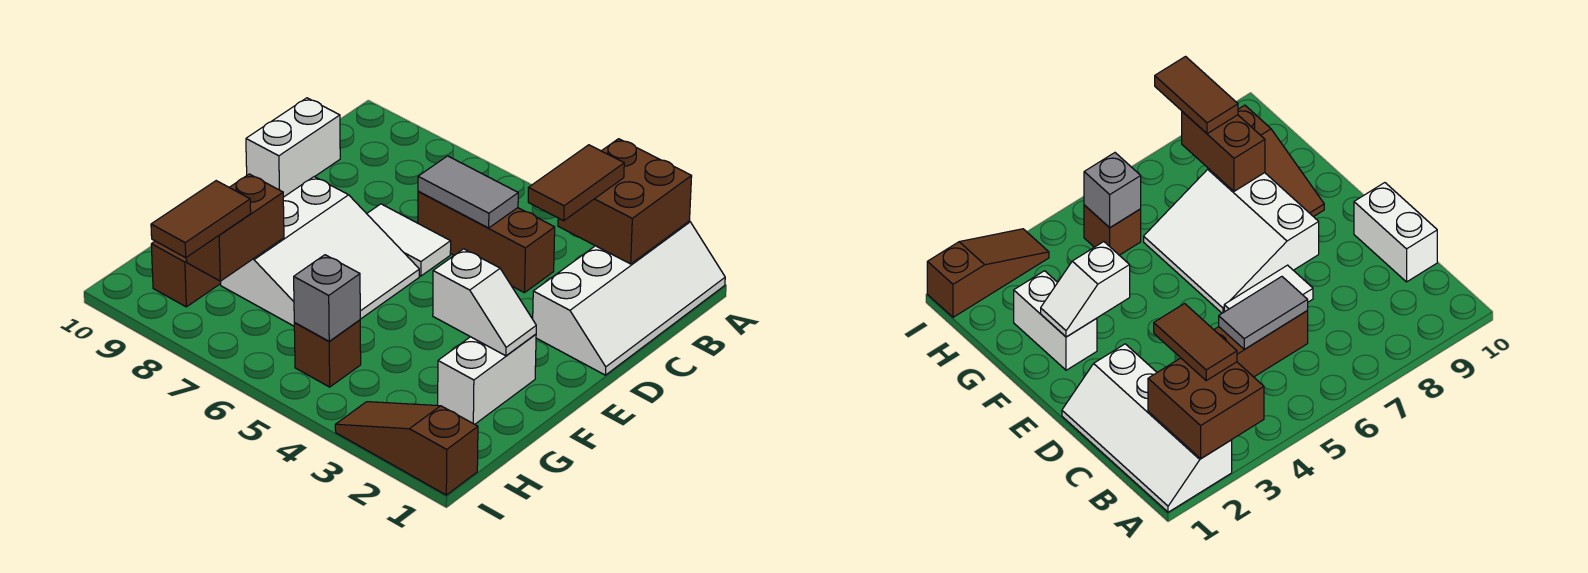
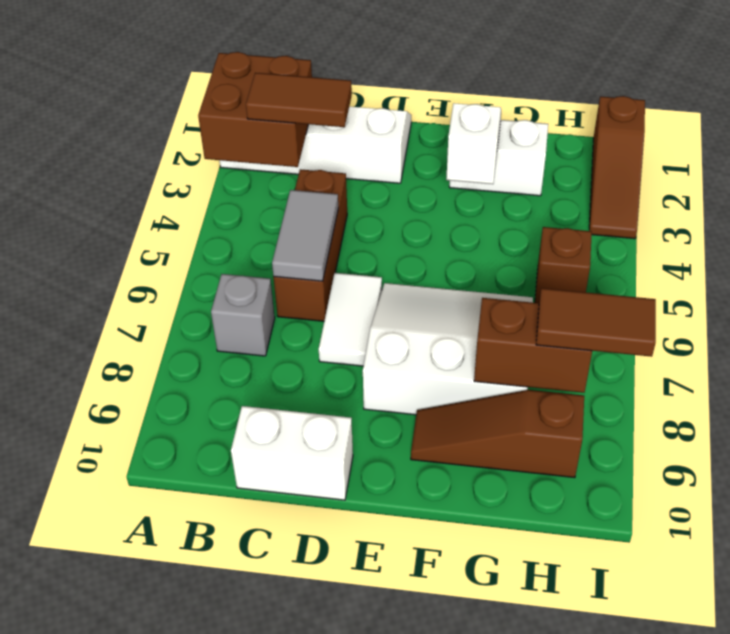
grey brick H5 level 2 -> grey brick B7 level 1

